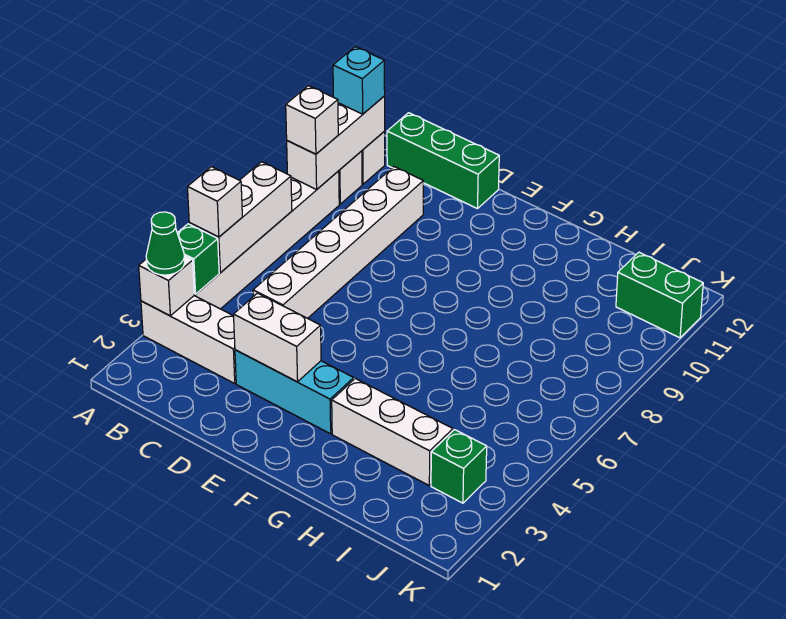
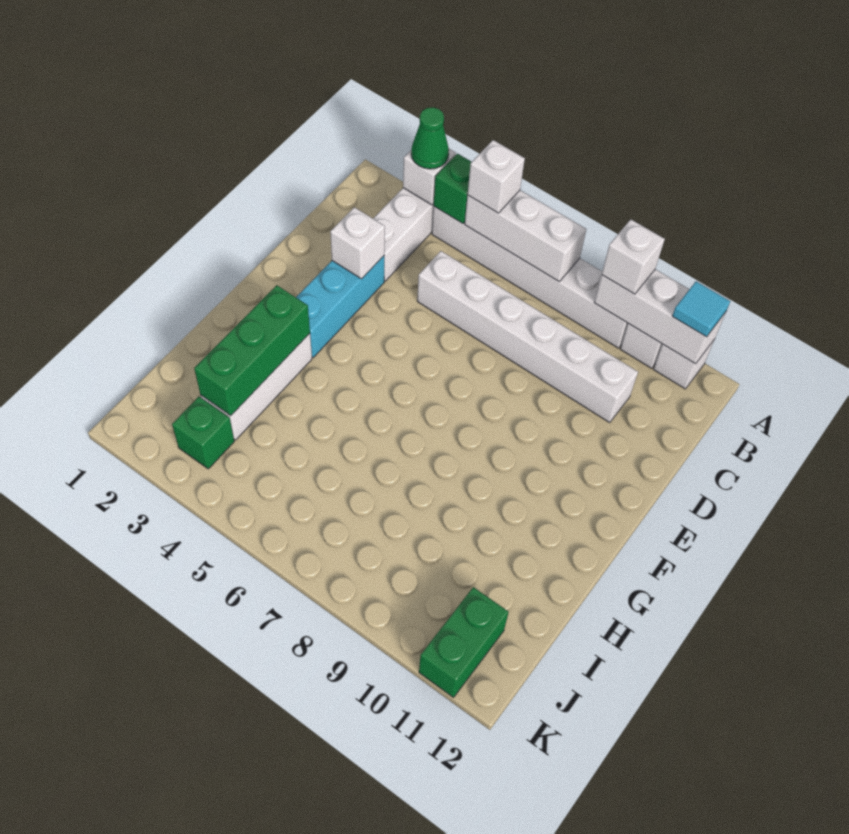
cyan brick A11 level 3 -> cyan tile A11 level 3
green brick B12:D12 level 1 -> green brick G3:I3 level 2
white brick D3:E3 level 2 -> white brick D3 level 2

